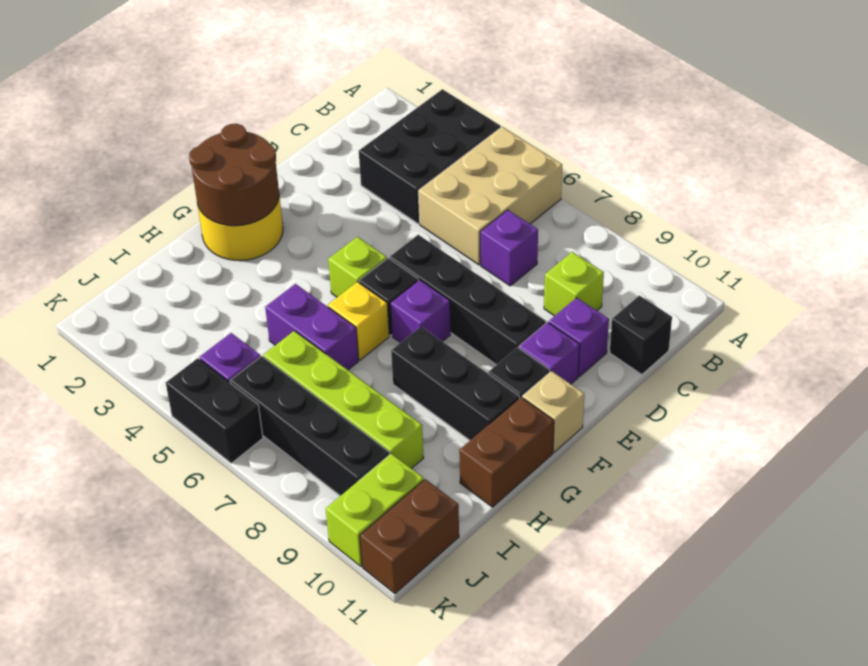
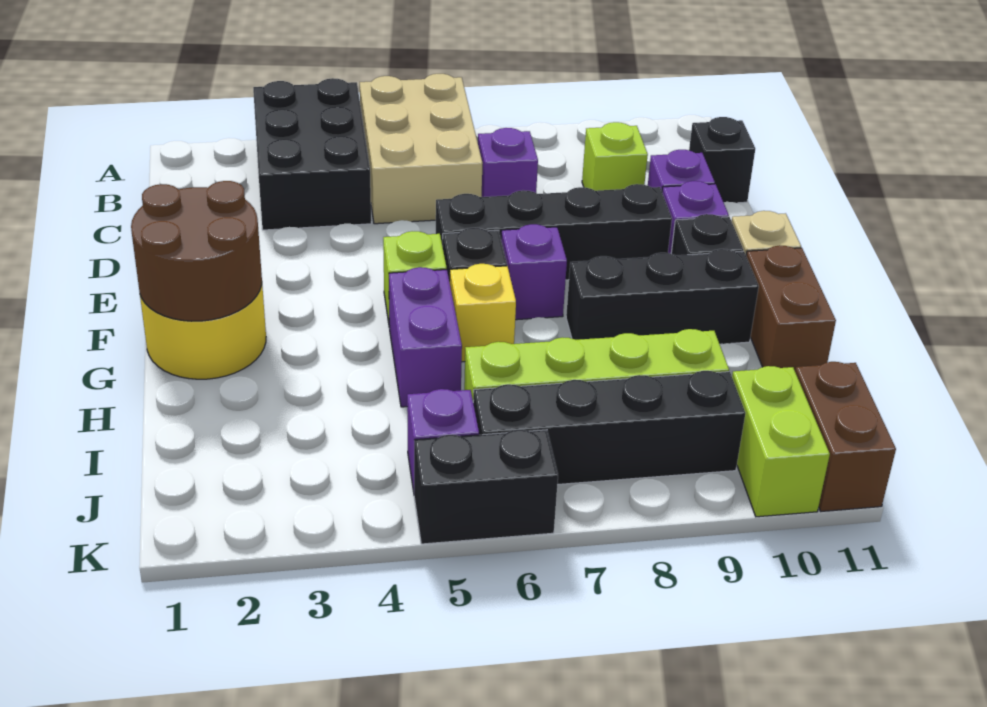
purple brick H5:H6 level 1 -> purple brick G5:H5 level 1

